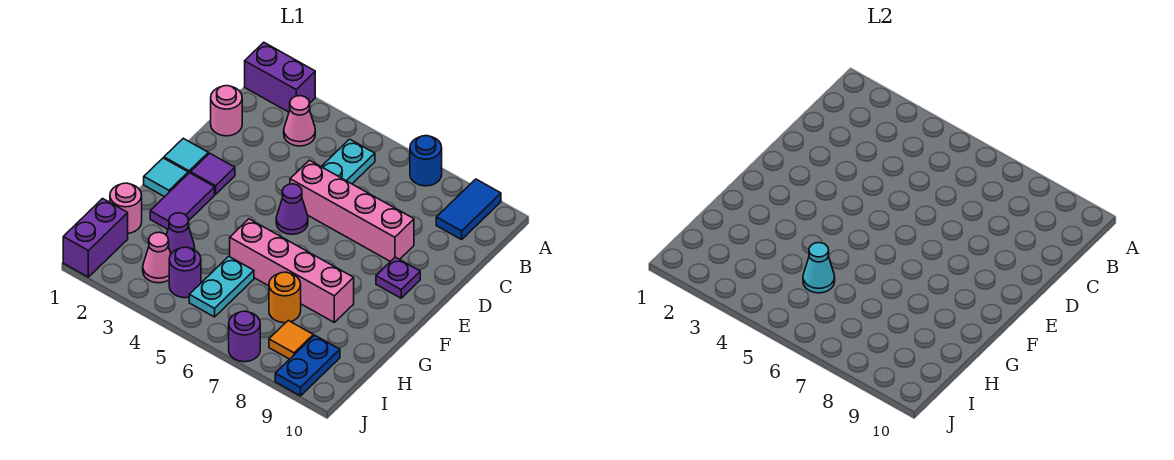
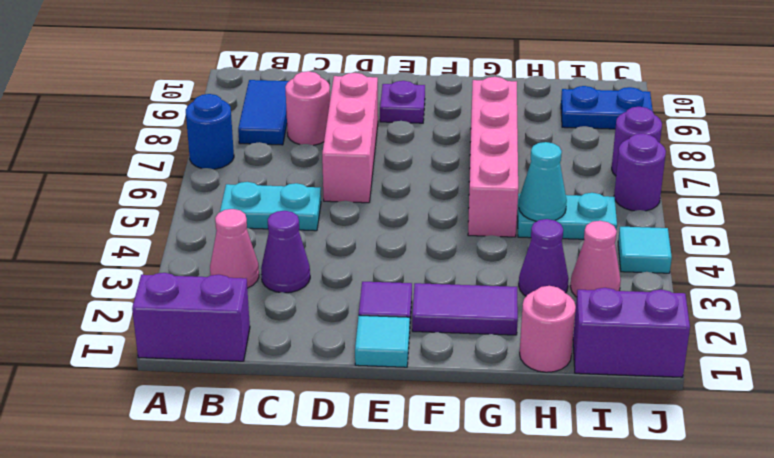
purple brick A1:A2 level 1 -> purple brick A1:B1 level 1
blue tile A9:B9 level 1 -> blue tile B8:B9 level 1
pink round brick C1 level 1 -> pink round brick C8 level 1
pink brick D5:D8 level 1 -> pink brick D6:D8 level 1
purple cone E5 level 1 -> purple cone C3 level 1
cyan tile F1 level 1 -> cyan tile J4 level 1
orange round brick H7 level 1 -> none
purple round brick I4 level 1 -> purple round brick J6 level 1
orange tile I8 level 1 -> none

